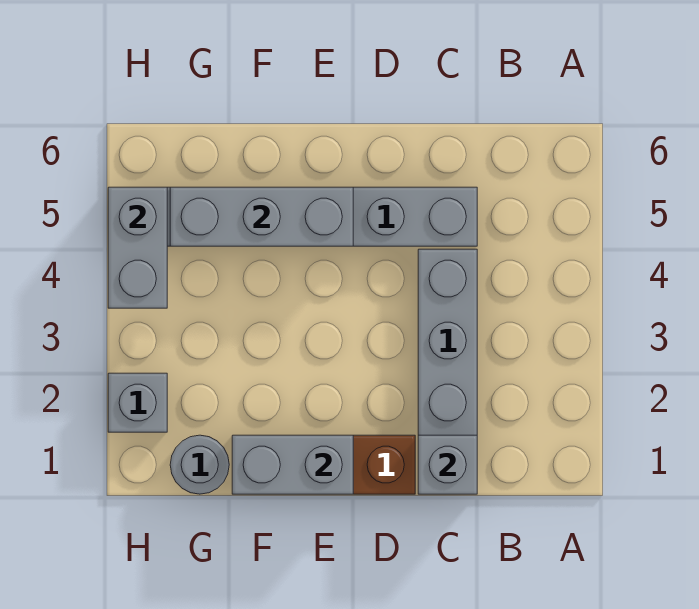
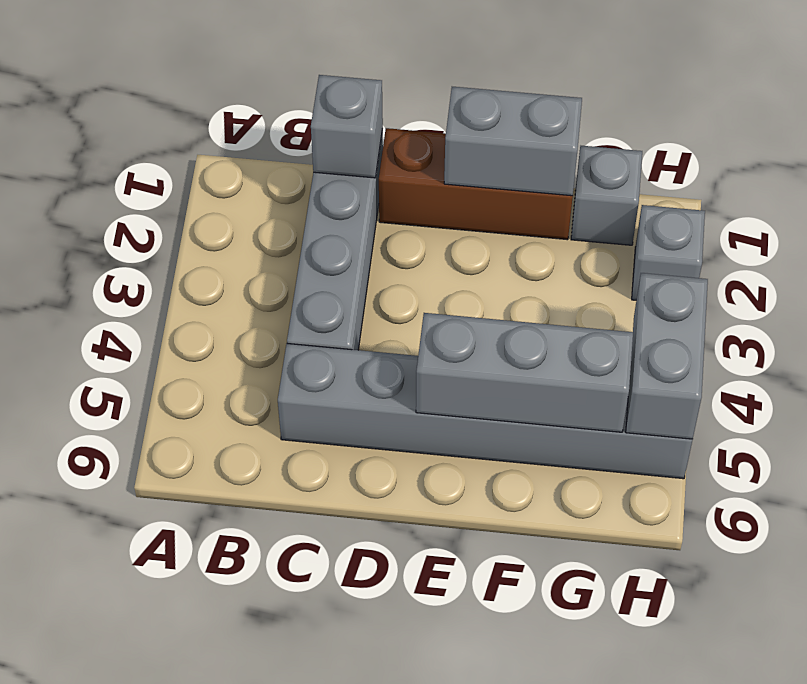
grey round brick G1 level 1 -> grey brick G1 level 1

